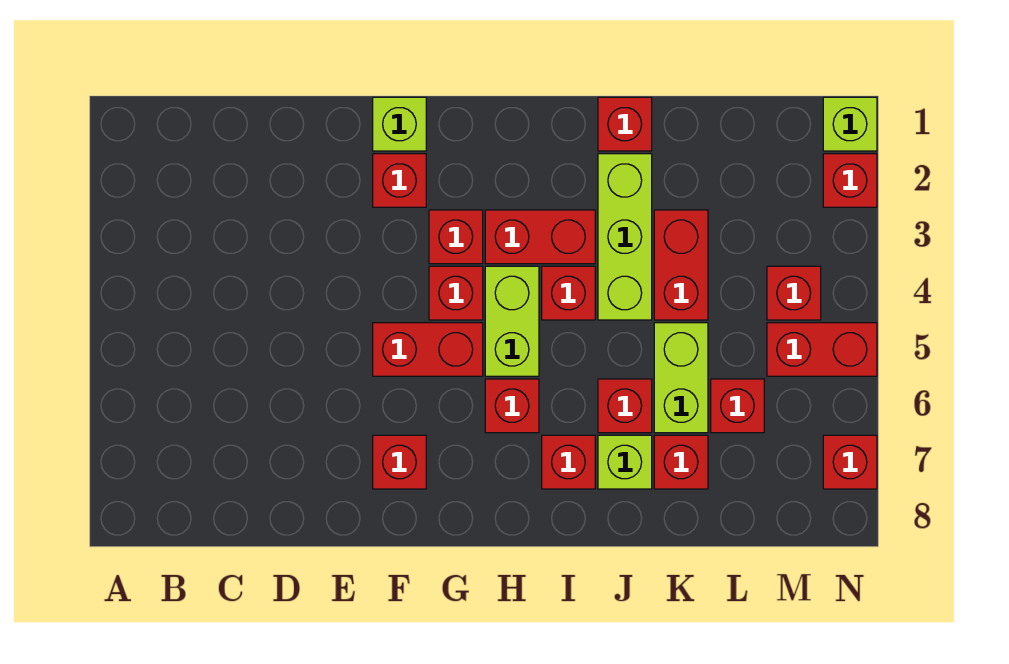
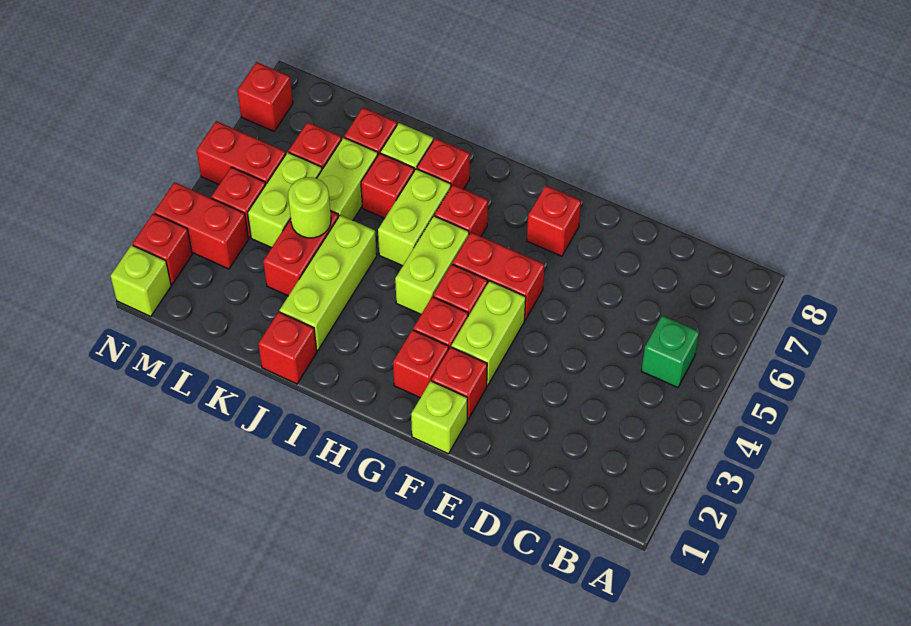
none -> green brick B5 level 1
none -> lime brick F3:F4 level 1
red brick H3:I3 level 1 -> red brick M3:N3 level 1
red brick I4 level 1 -> red brick G2 level 1
none -> lime brick I5:I6 level 1
none -> lime round brick K4 level 2
none -> lime brick L4:L5 level 1

